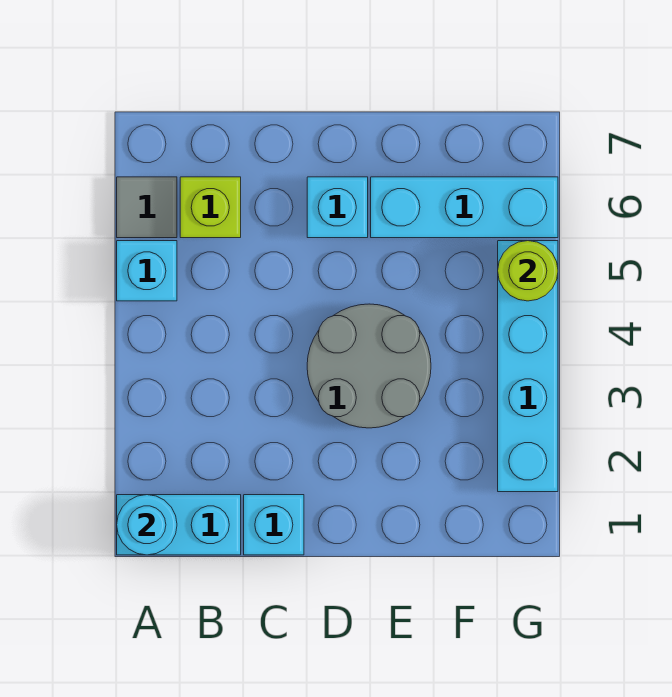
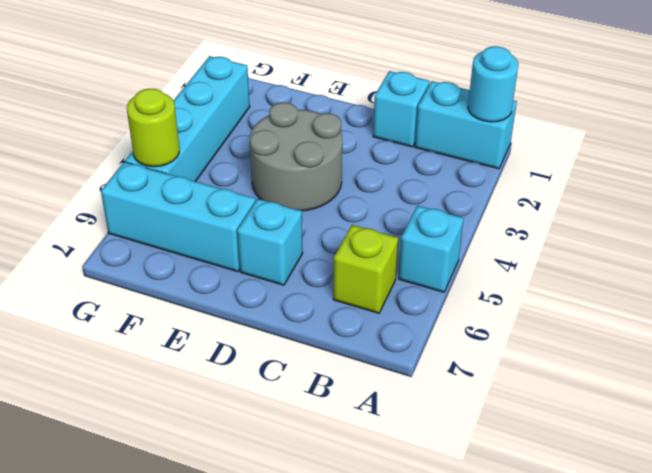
grey tile A6 level 1 -> none

